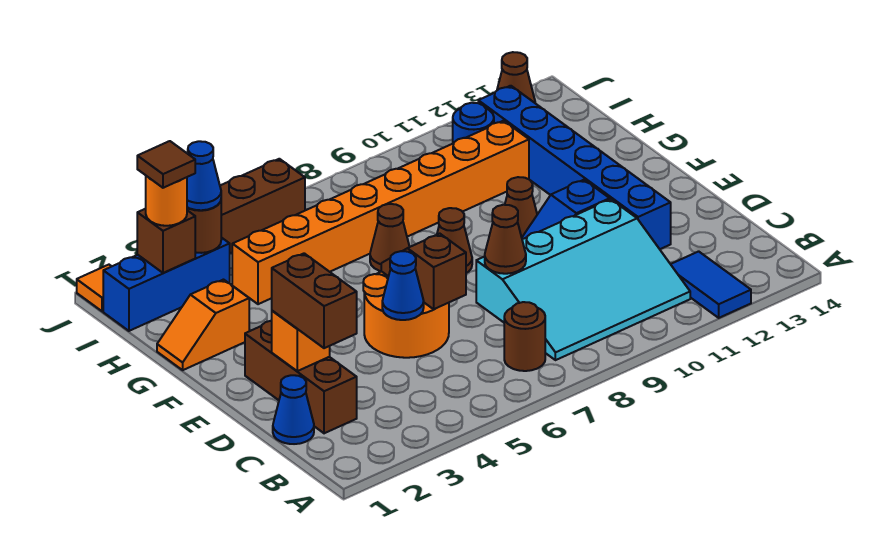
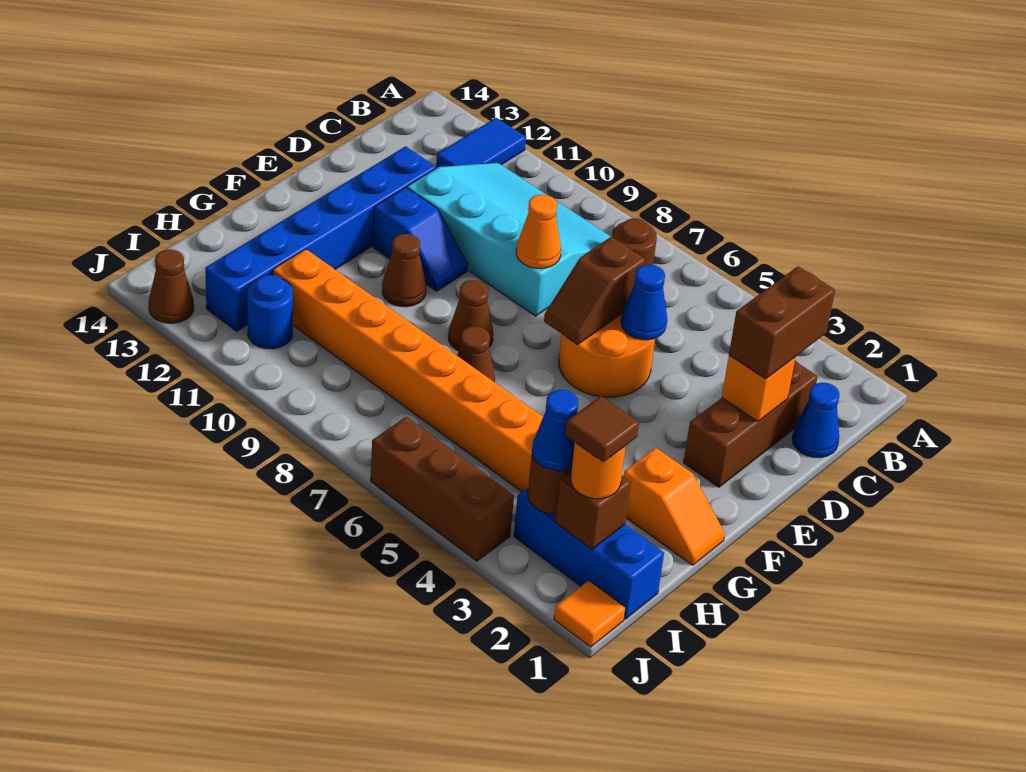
brown cone D8 level 2 -> orange cone D8 level 2

